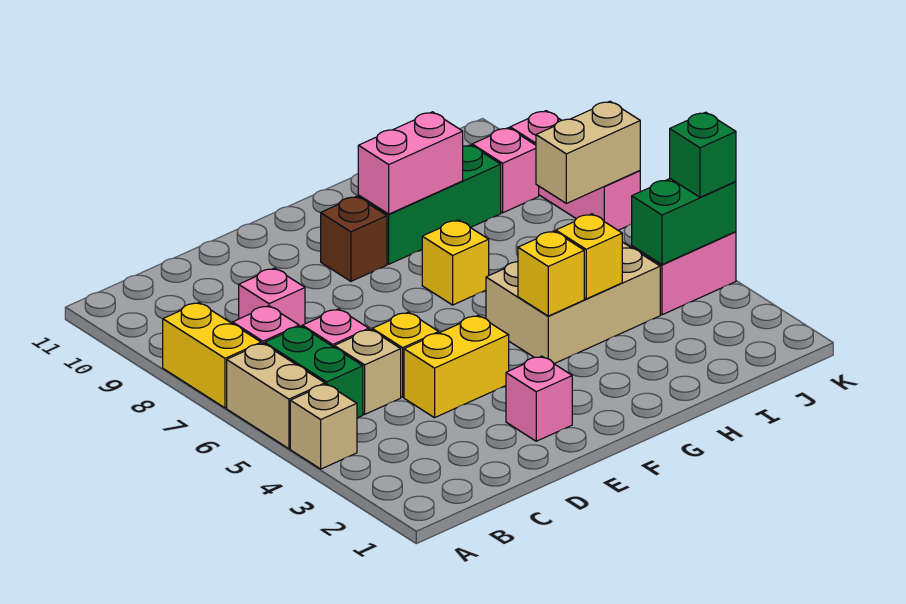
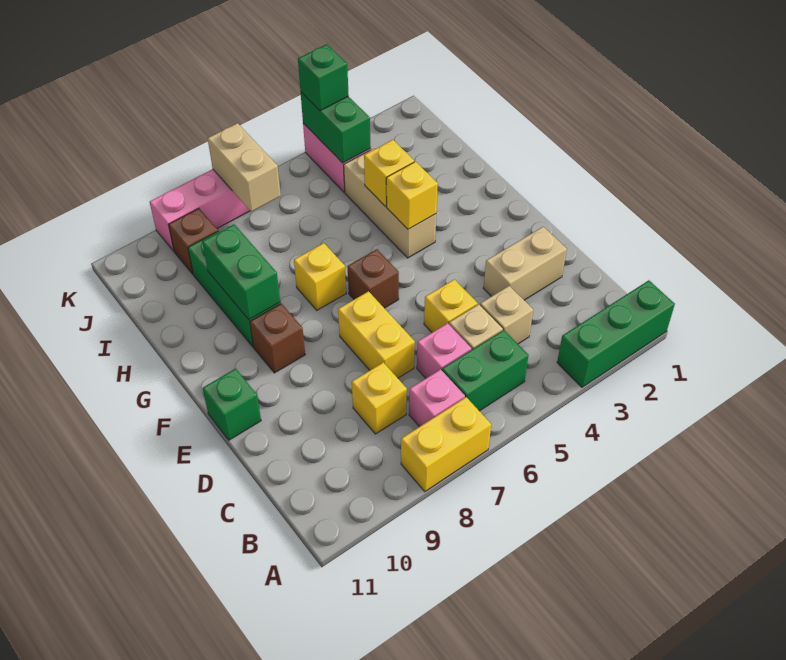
none -> green brick A1:A3 level 1
tan brick A4 level 1 -> tan brick C4 level 1
tan brick A5:A6 level 1 -> tan brick D2:D3 level 1
pink brick C8 level 1 -> yellow brick C8 level 1
yellow brick D4:E4 level 1 -> yellow brick D7:E7 level 1
pink brick E2 level 1 -> none
none -> green brick E11 level 1
none -> brown brick F6 level 1
tan brick G4:I5 level 1 -> tan brick G4:I4 level 1
pink brick G9:H9 level 2 -> green brick G9:H9 level 2
pink brick J9 level 1 -> brown brick J9 level 1

